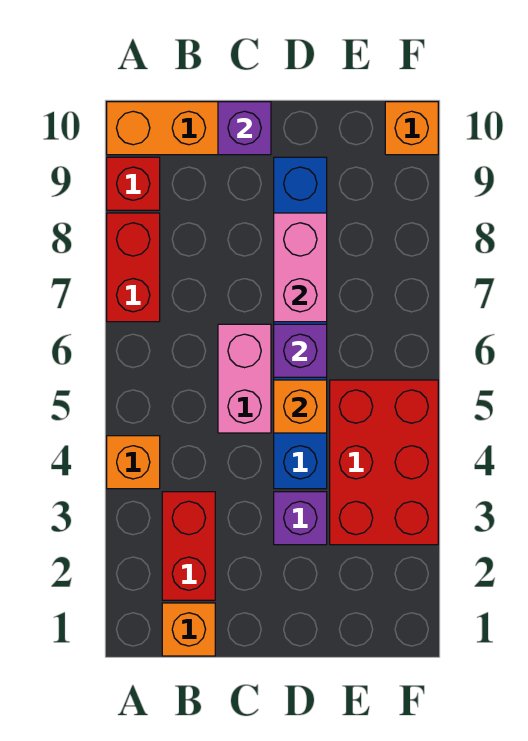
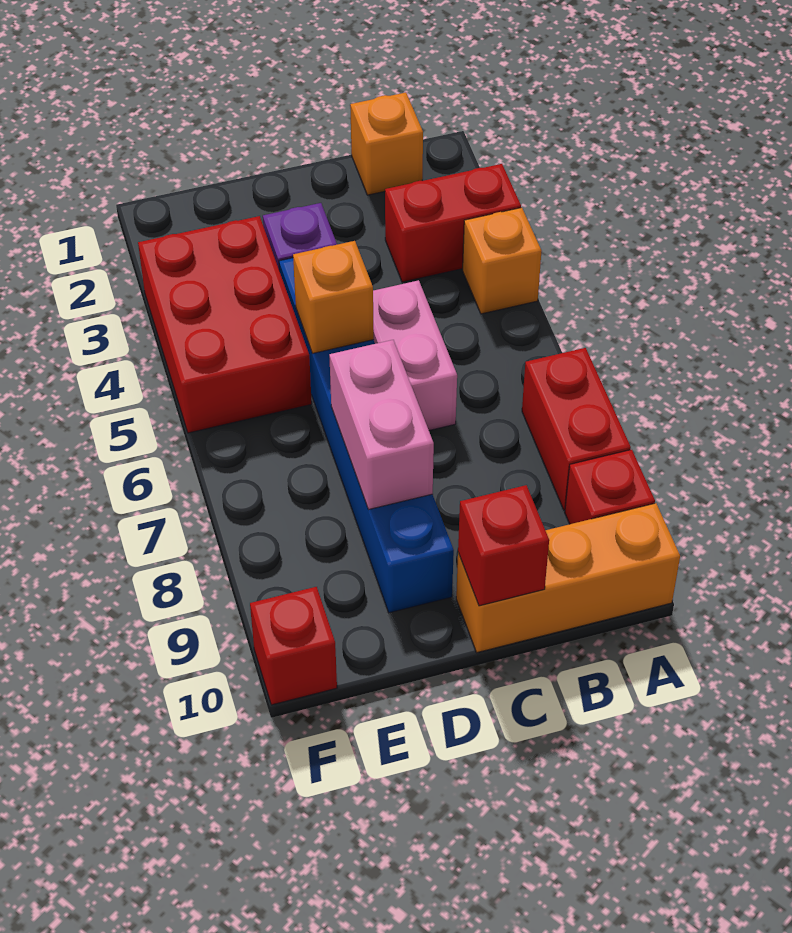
red brick B2:B3 level 1 -> red brick A3:B3 level 1
purple brick C10 level 2 -> red brick C10 level 2
purple brick D6 level 2 -> none
orange brick F10 level 1 -> red brick F10 level 1

